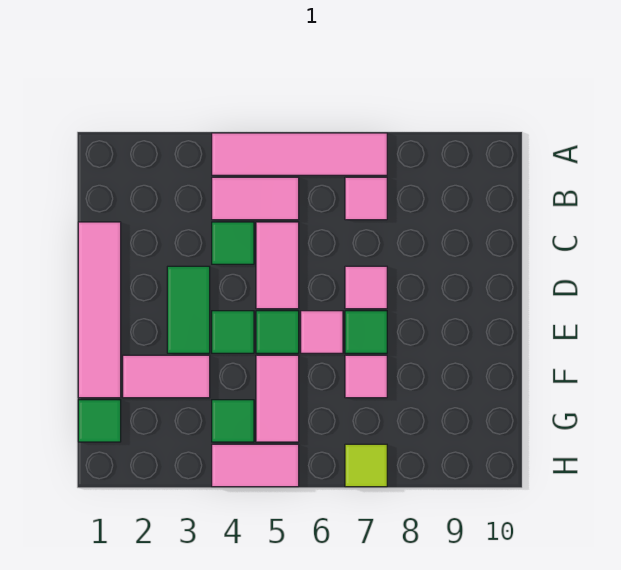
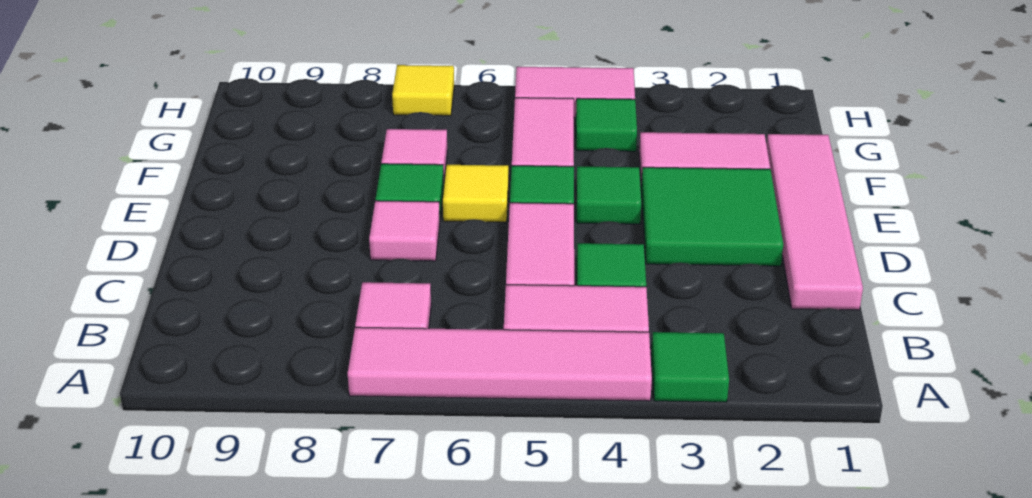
green tile D3:E3 level 1 -> green tile D2:E3 level 1
pink tile E6 level 1 -> yellow tile E6 level 1
green tile G1 level 1 -> green tile A3 level 1
lime tile H7 level 1 -> yellow tile H7 level 1

